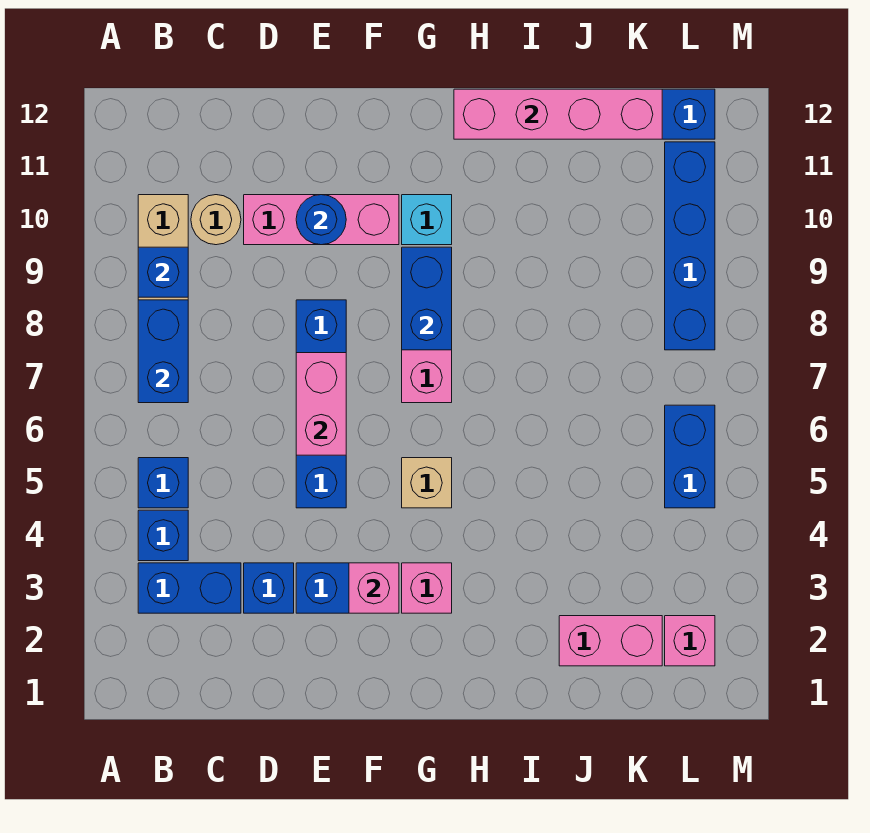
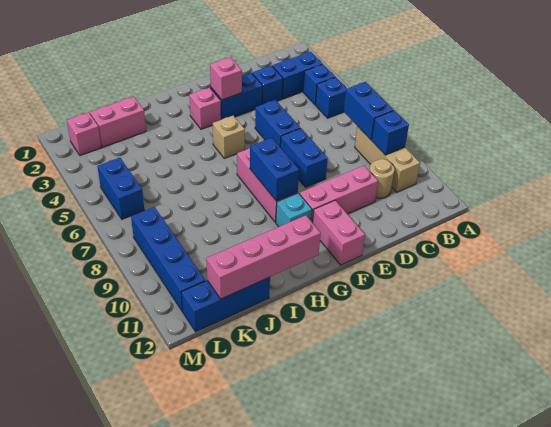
pink brick E6:E7 level 2 -> pink brick F11:F12 level 1
blue round brick E10 level 2 -> none

